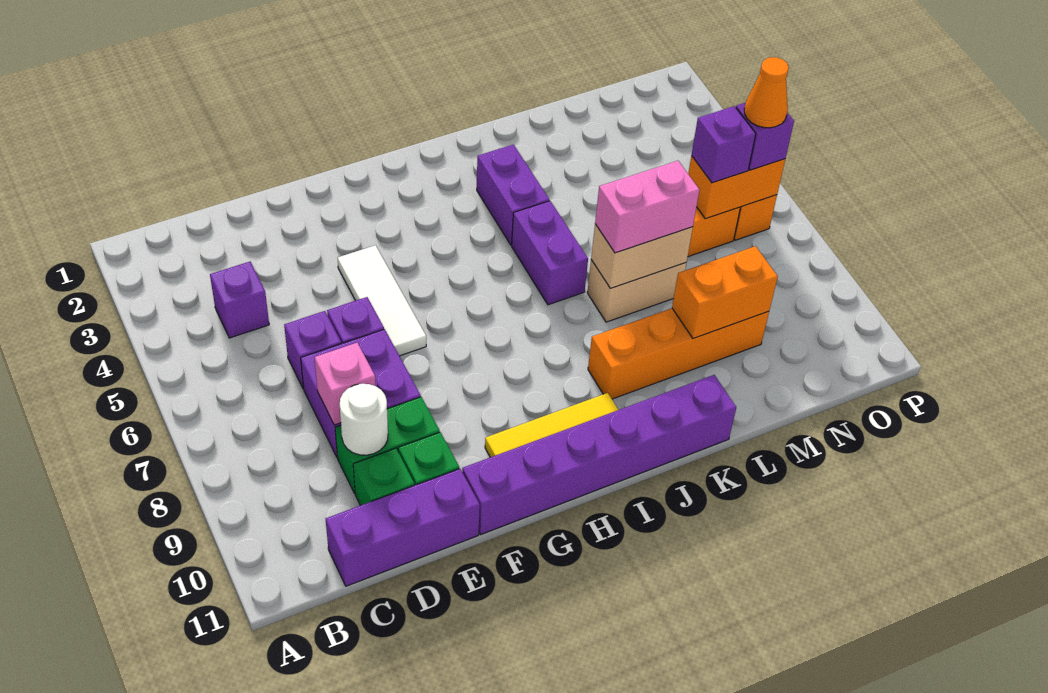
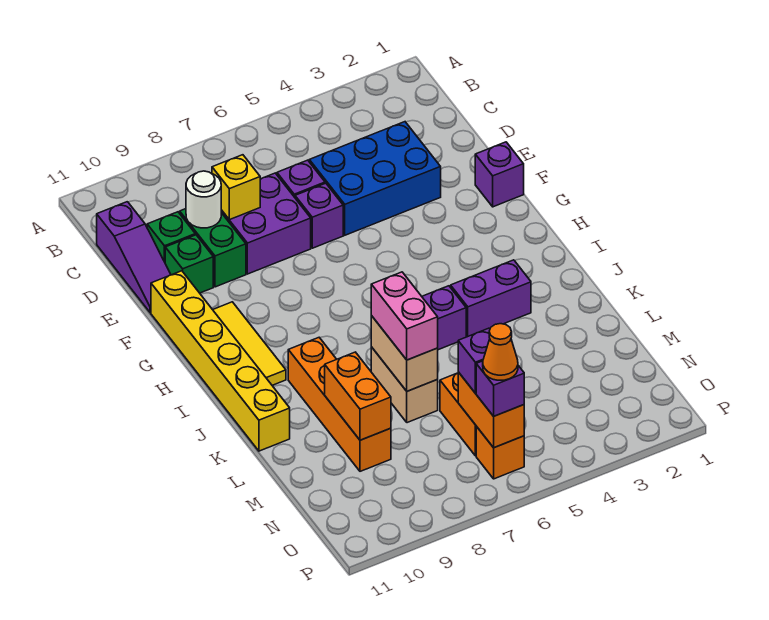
purple brick C4 level 1 -> purple brick F1 level 1
purple brick C11:E11 level 1 -> purple slope C11:E11 level 1 top C
none -> blue brick D3:E5 level 1
pink brick D8 level 2 -> yellow brick D8 level 2
white tile F4:F6 level 1 -> none
purple brick F11:K11 level 1 -> yellow brick F11:K11 level 1

